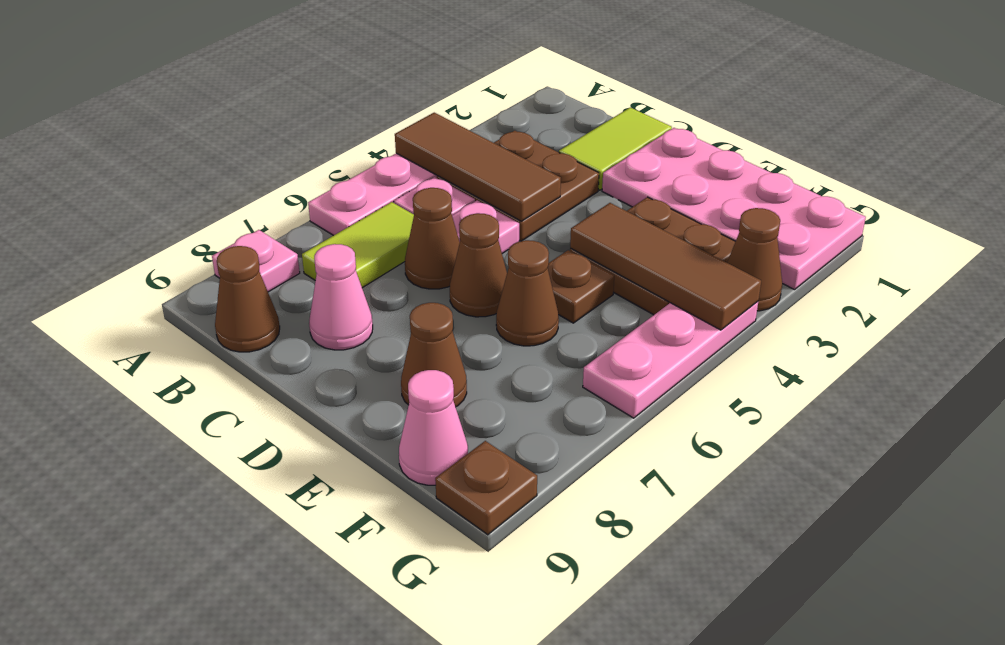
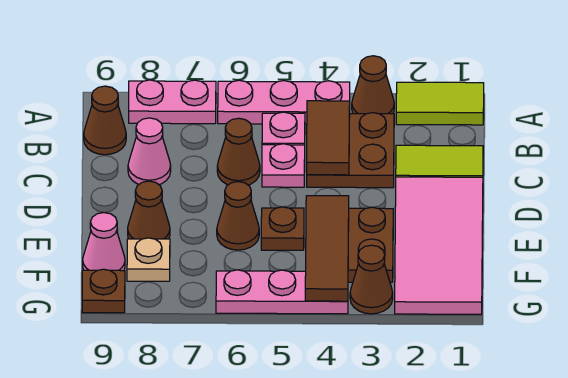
brown tile A4:C4 level 2 -> brown tile B4:C4 level 2
pink plate A8 level 1 -> pink plate A7:A8 level 1
lime tile B6:B7 level 1 -> lime tile A1:A2 level 1
pink plate D1:G2 level 1 -> pink tile D1:G2 level 1
brown cone D6 level 1 -> brown cone A3 level 1
none -> tan plate F8 level 1

